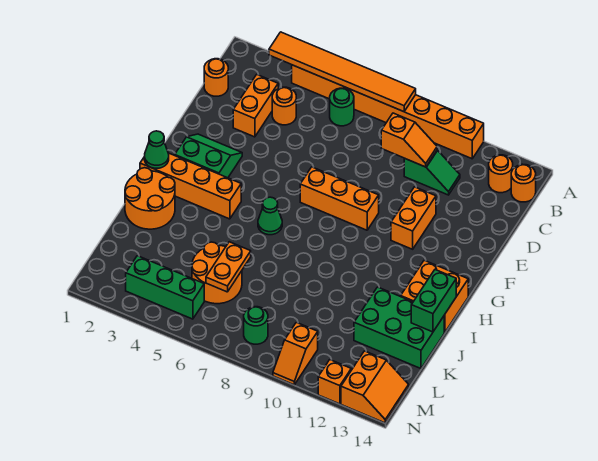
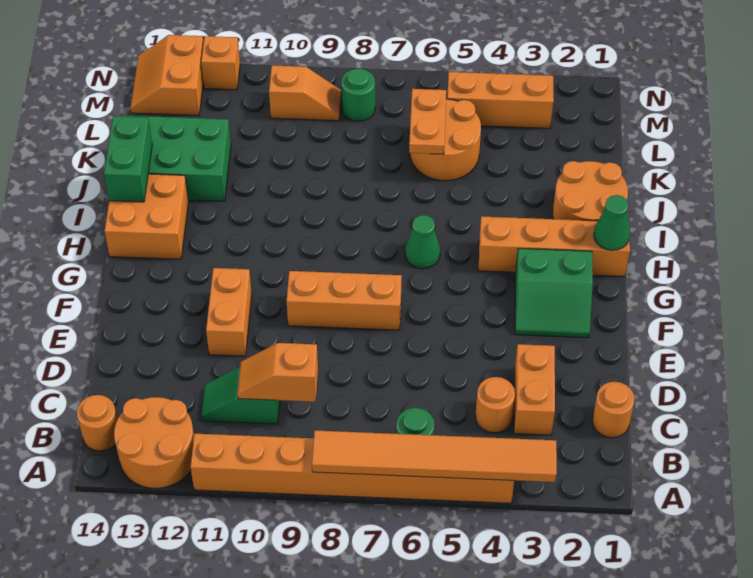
orange round brick B13 level 1 -> orange round brick A12:B13 level 1
green brick M3:M5 level 1 -> orange brick M3:M5 level 1
orange slope M10:N10 level 1 top M -> orange slope M9:M10 level 1 top 10

